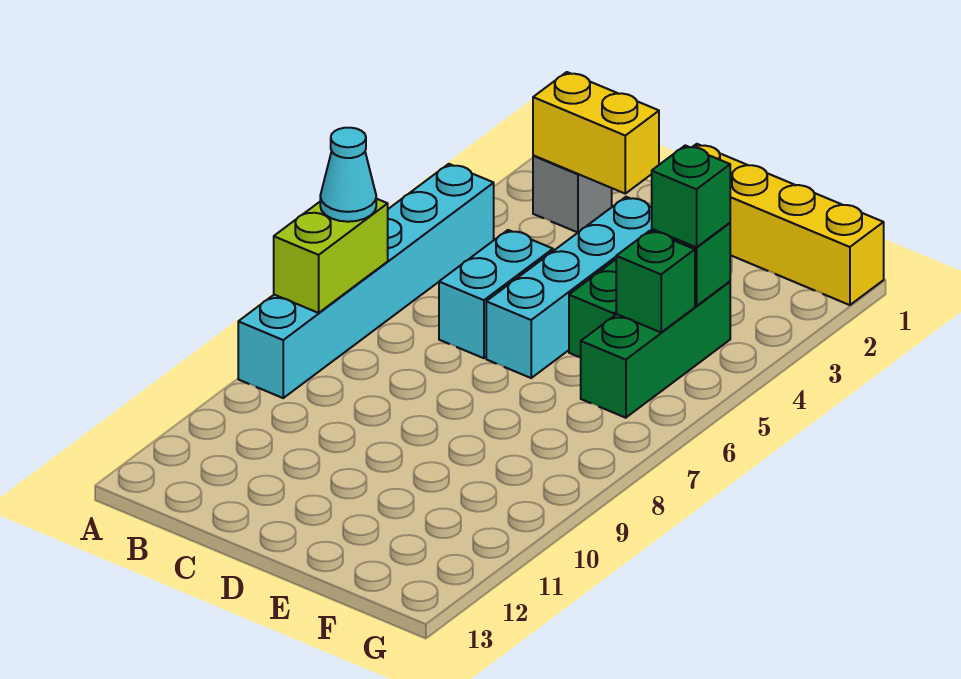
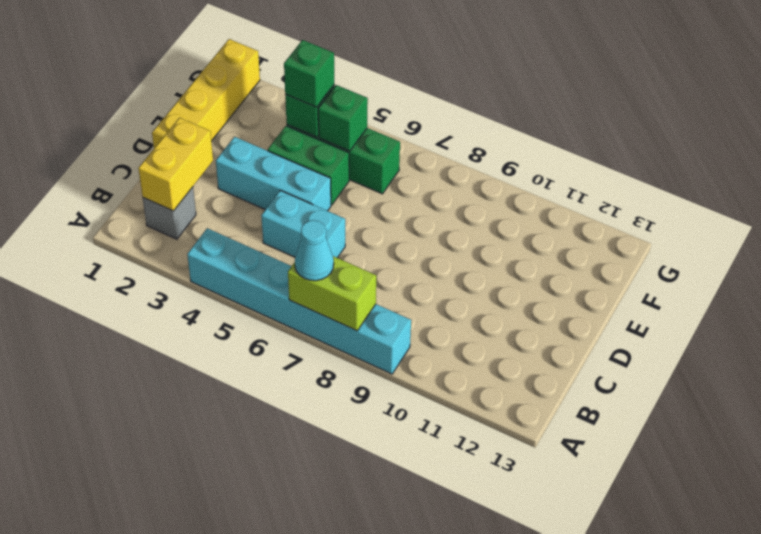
cyan brick D3:D6 level 1 -> cyan brick D3:D5 level 1

